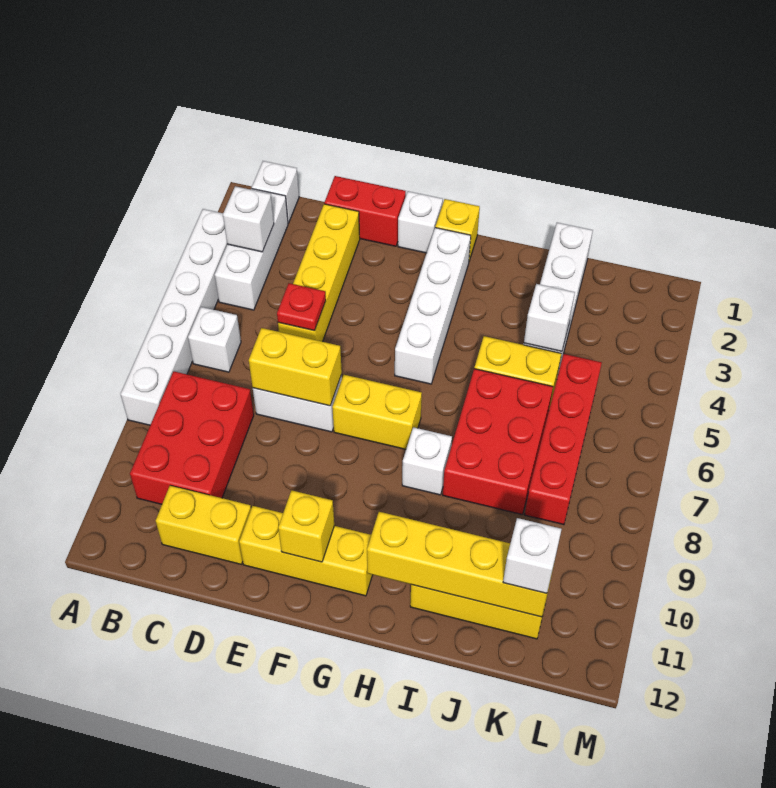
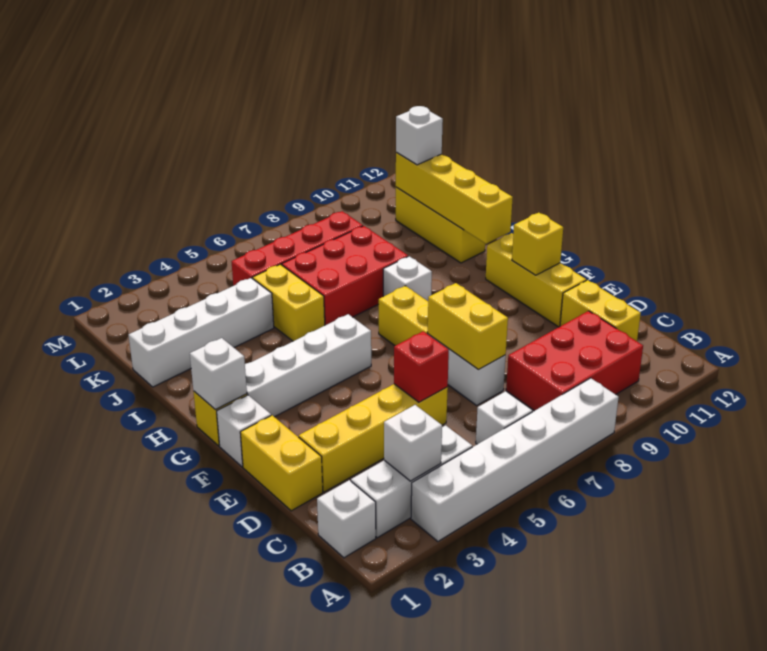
red brick D1:E1 level 1 -> yellow brick D1:E1 level 1
red plate D5 level 2 -> red brick D5 level 2
white brick J4 level 2 -> white brick G1 level 2

